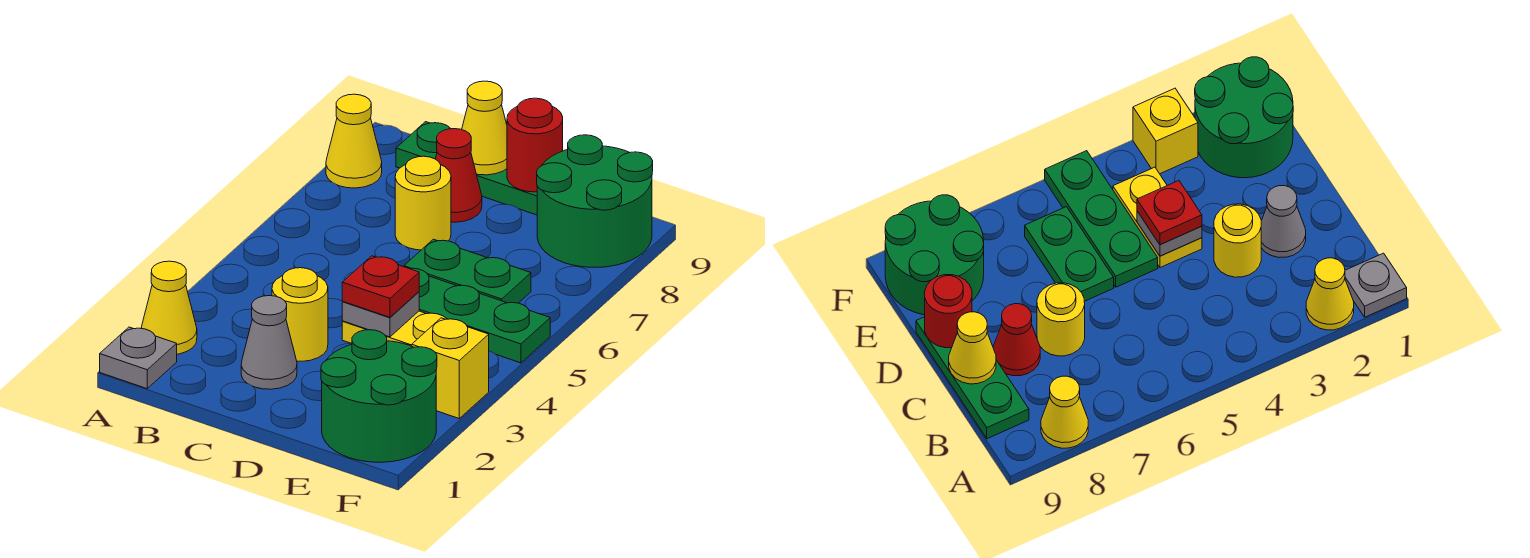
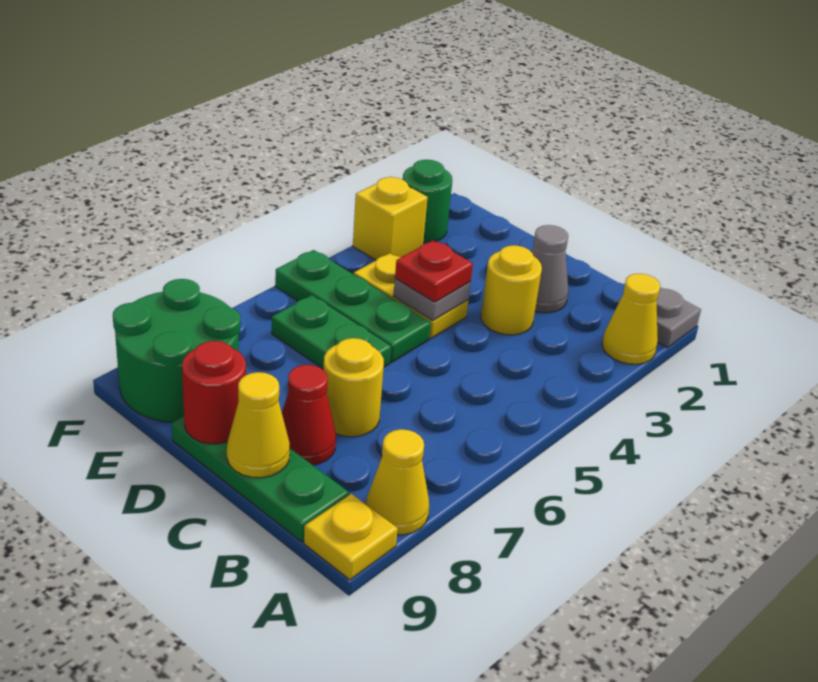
none -> yellow plate A9 level 1
green round brick E1:F2 level 1 -> green round brick F2 level 1

